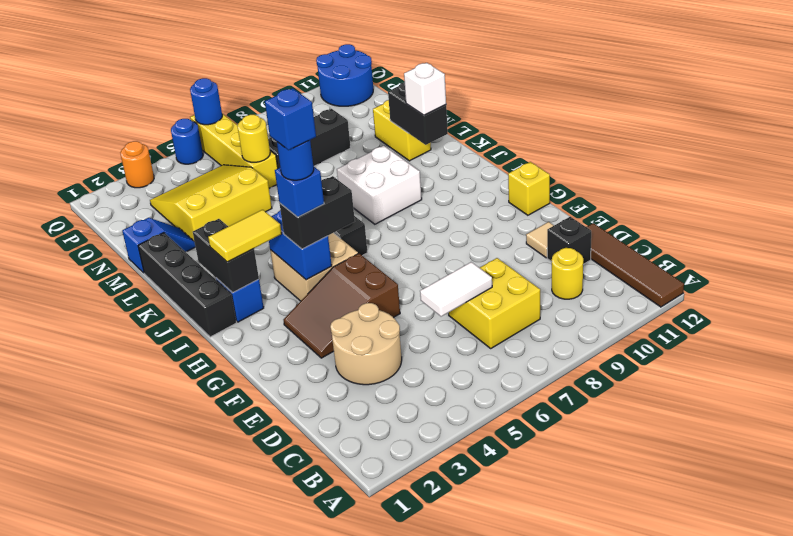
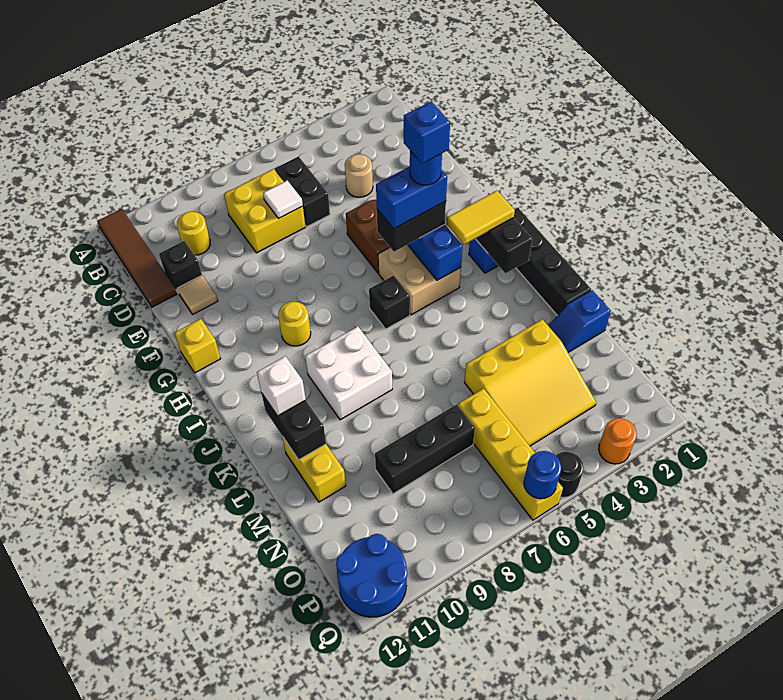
none -> black brick C6:D6 level 1
tan round brick D3:E4 level 1 -> tan round brick D4 level 1
white tile D6:D7 level 2 -> white tile D7 level 2
blue brick H4 level 4 -> blue brick H4:H5 level 4
yellow round brick N6 level 2 -> yellow round brick H9 level 1
blue round brick Q5 level 1 -> black round brick Q5 level 1

